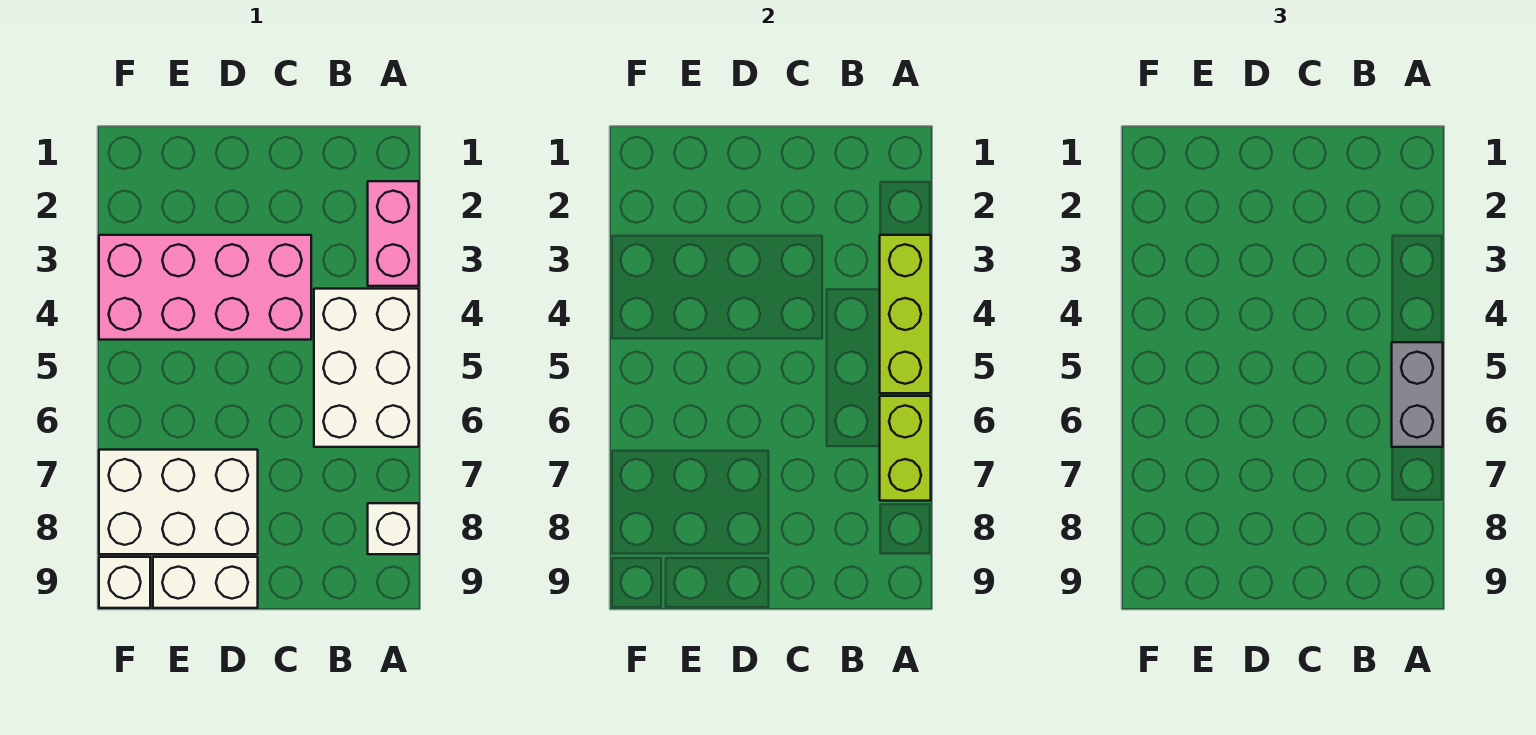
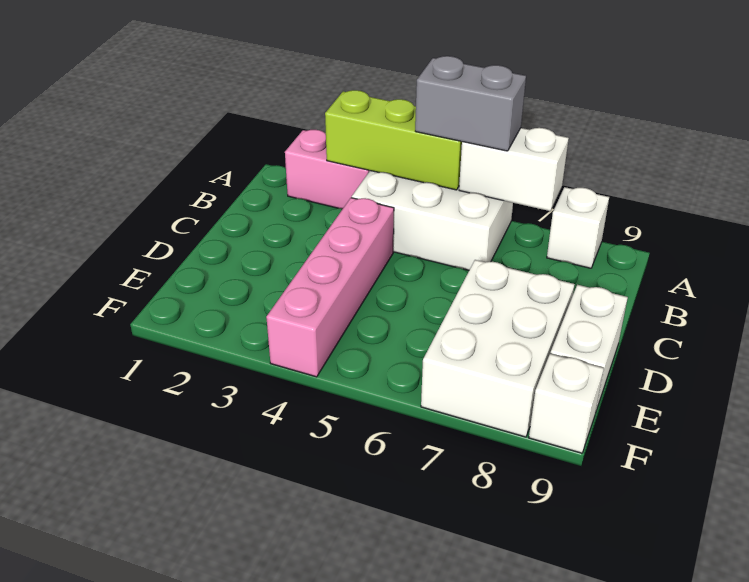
lime brick A6:A7 level 2 -> white brick A6:A7 level 2
pink brick C3:F4 level 1 -> pink brick C4:F4 level 1

